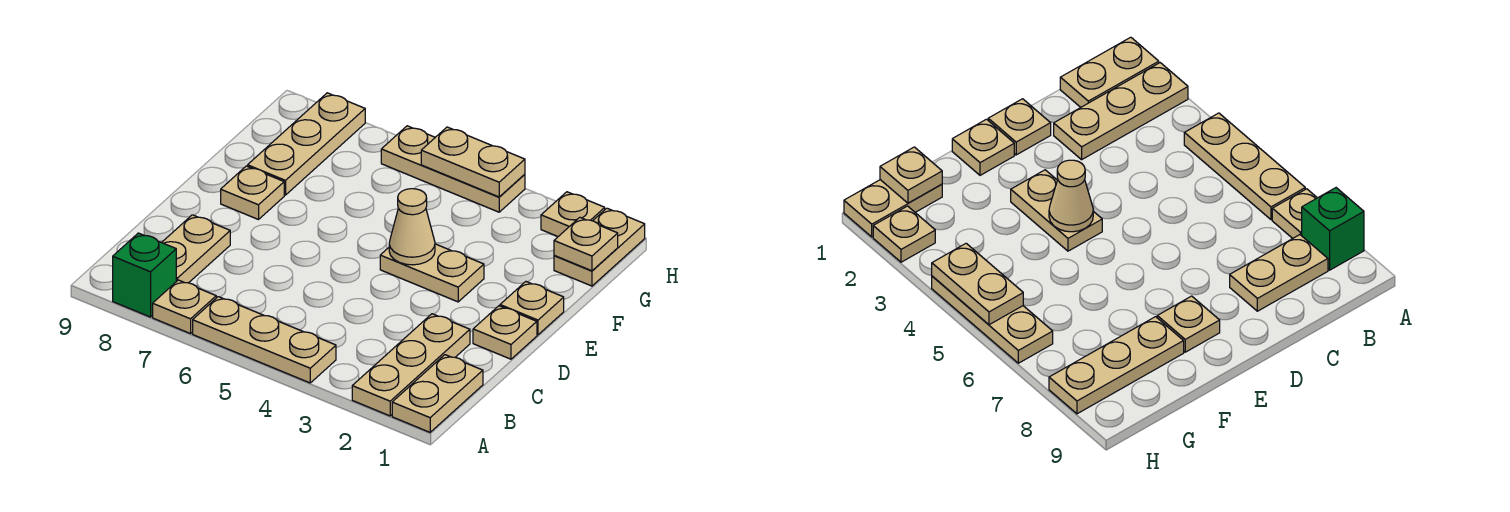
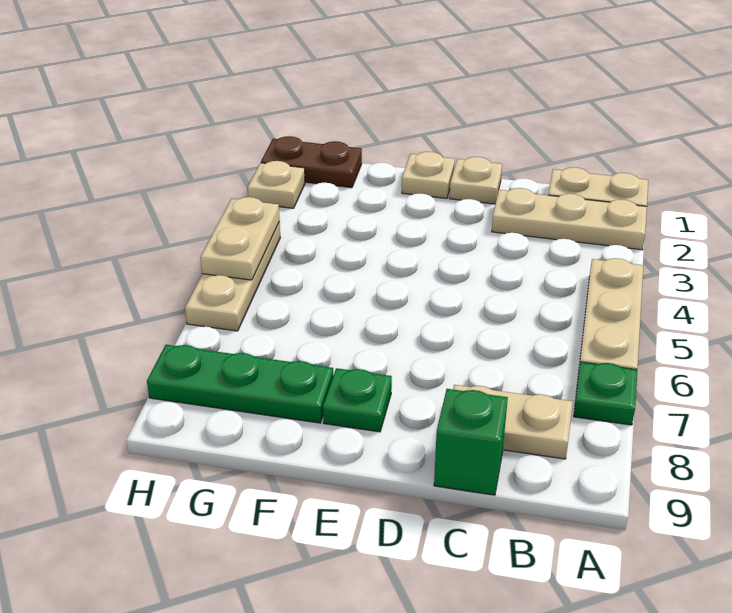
tan plate A7 level 1 -> green plate A7 level 1
green brick A8 level 1 -> green brick C9 level 1
tan plate E3:E4 level 1 -> none
tan cone E4 level 2 -> none
tan plate E8 level 1 -> green plate E8 level 1
tan plate F8:H8 level 1 -> green plate F8:H8 level 1
tan plate G1:H1 level 1 -> brown plate G1:H1 level 1
tan plate G1 level 2 -> none

